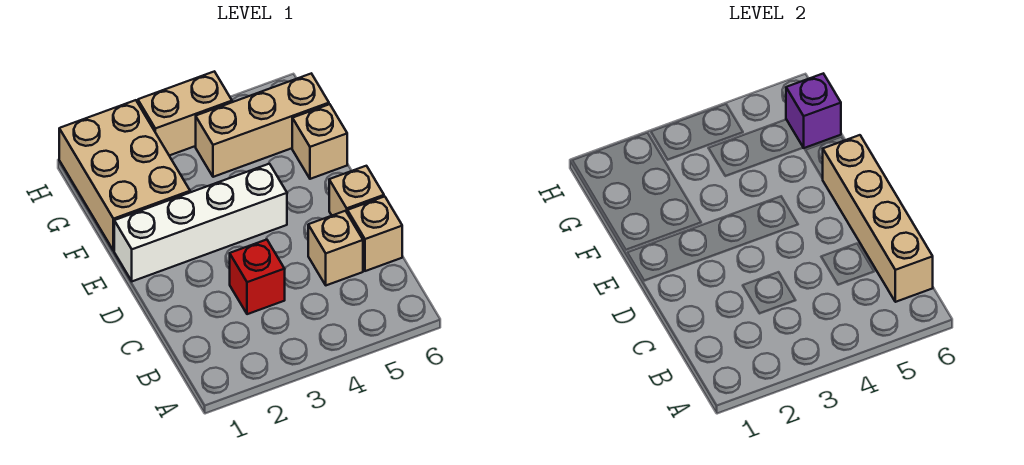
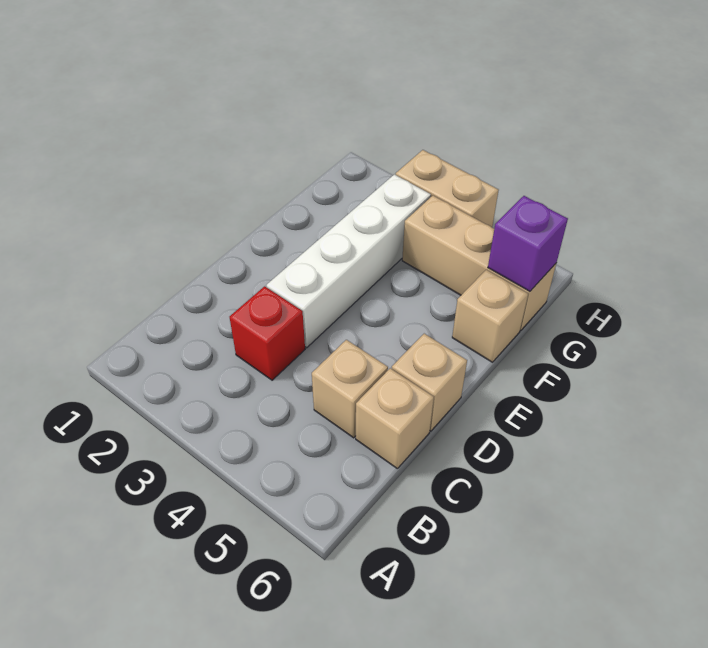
tan brick B6:E6 level 2 -> none
white brick E1:E4 level 1 -> white brick D3:G3 level 1
tan brick F1:H2 level 1 -> none

